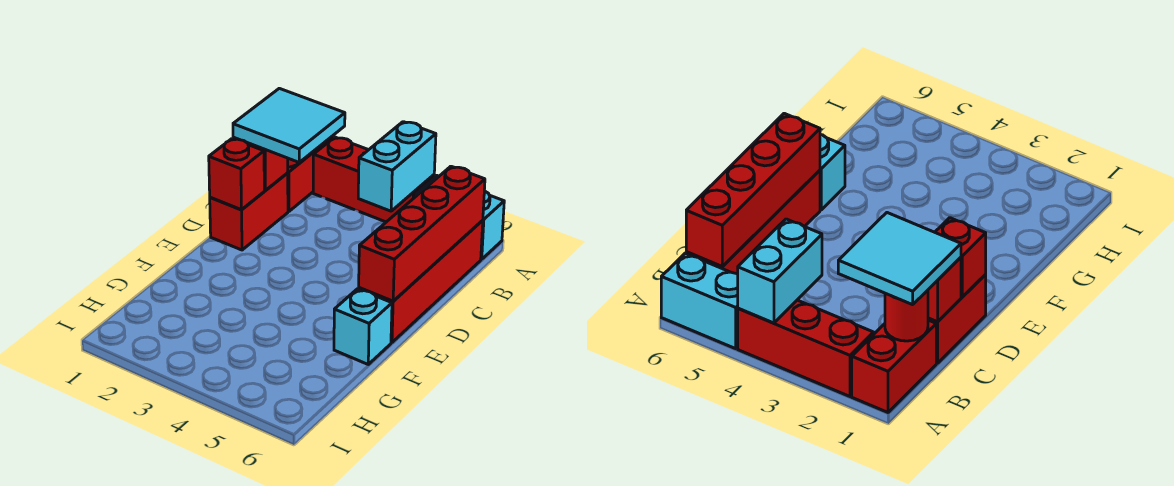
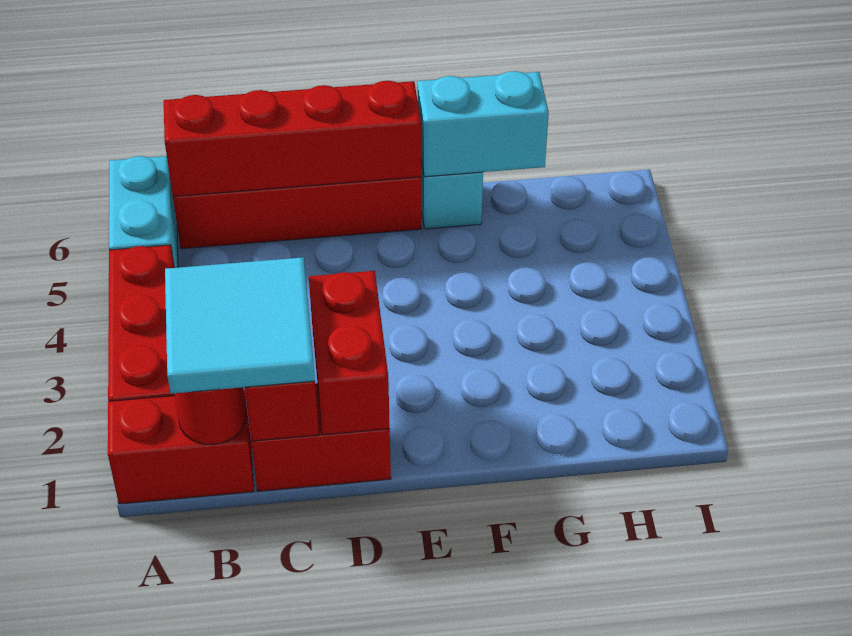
cyan brick A4:B4 level 2 -> cyan brick F6:G6 level 2
red brick D1 level 2 -> red brick D1:D2 level 2

